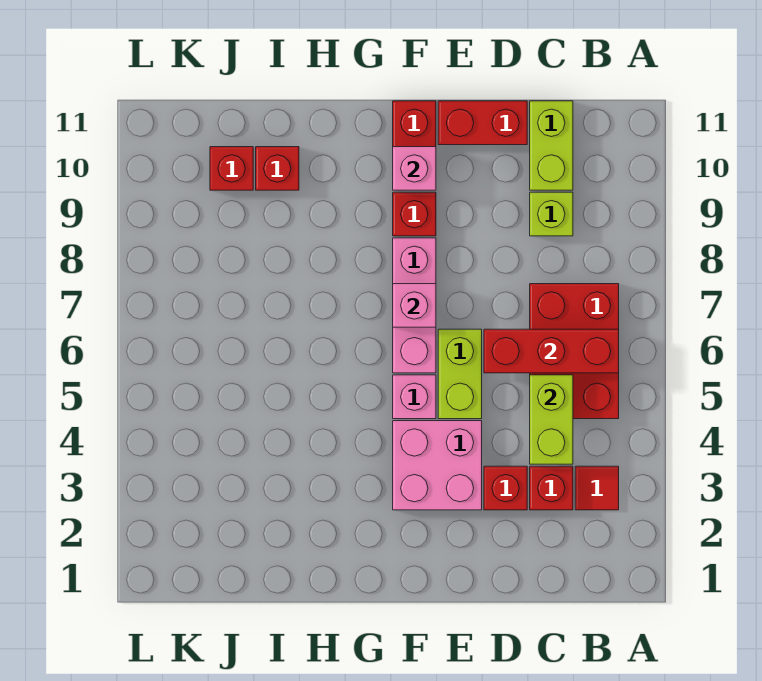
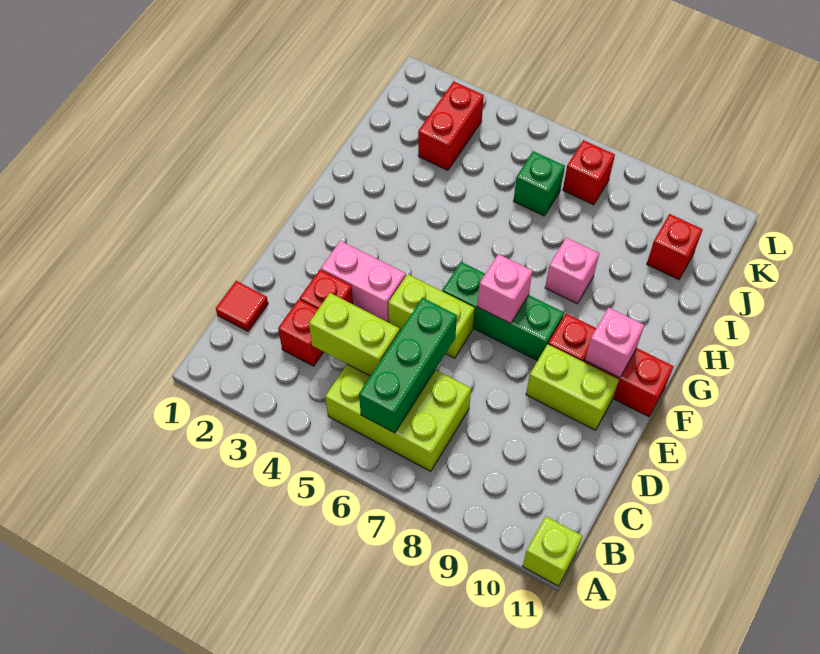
red tile B3 level 1 -> red tile C1 level 1
red brick B5:C7 level 1 -> lime brick B5:C7 level 1
red brick B6:D6 level 2 -> green brick B6:D6 level 2
lime brick C9 level 1 -> lime brick A11 level 1
lime brick C10:C11 level 1 -> lime brick E9:E10 level 1
red brick D11:E11 level 1 -> red brick J3:K3 level 1
pink brick E3:F4 level 1 -> pink brick E3:E4 level 1
pink brick F5 level 1 -> pink brick H8 level 1
pink brick F6:F8 level 1 -> green brick F6:F8 level 1
red brick I10 level 1 -> red brick K7 level 1
none -> green brick J6 level 1

